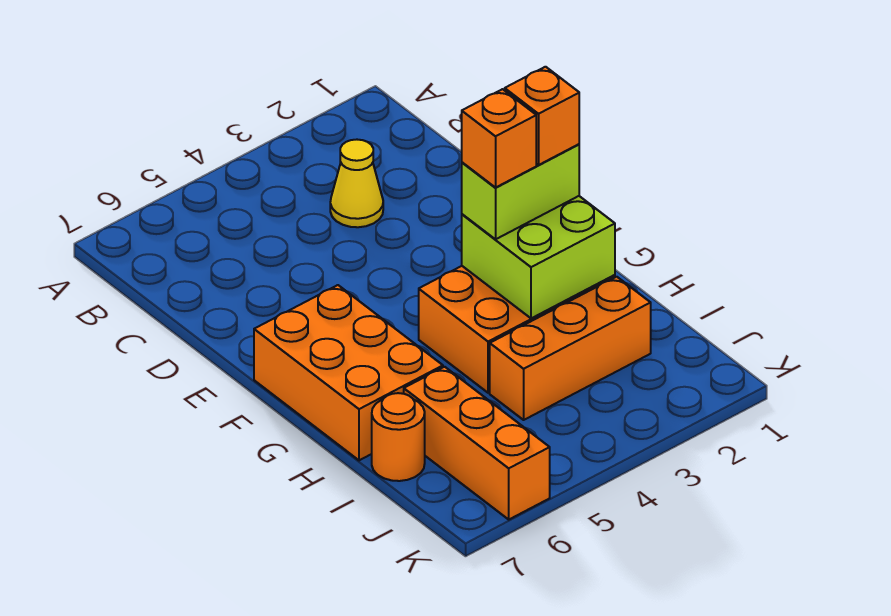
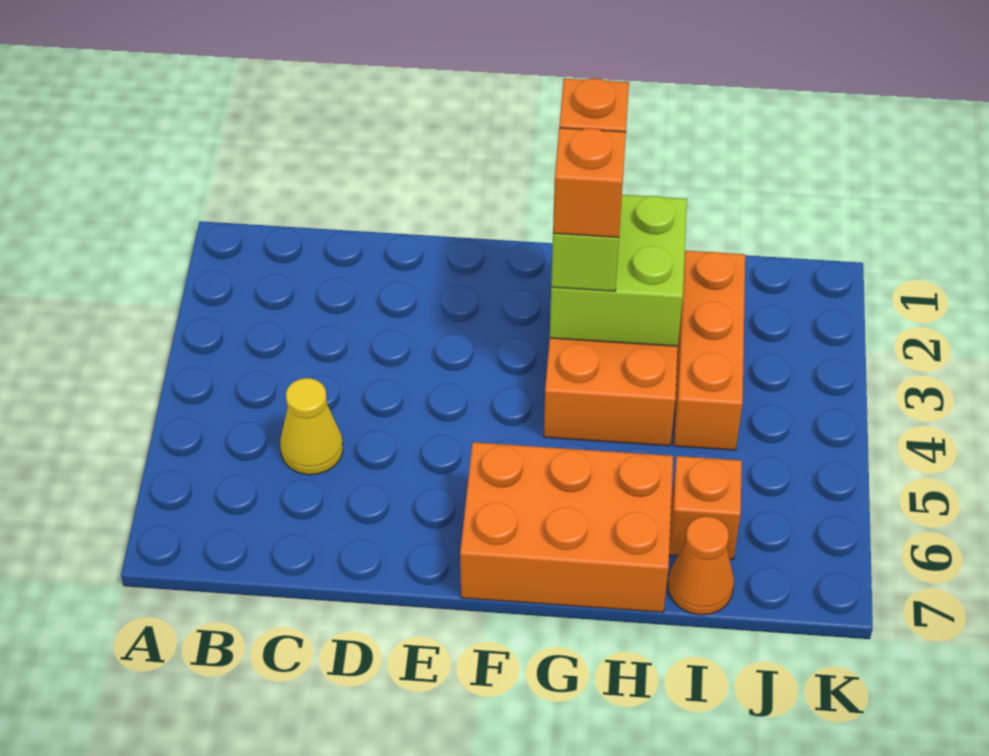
yellow cone C3 level 1 -> yellow cone C5 level 1
orange brick I6:K6 level 1 -> orange brick I6 level 1
orange round brick I7 level 1 -> orange cone I7 level 1

